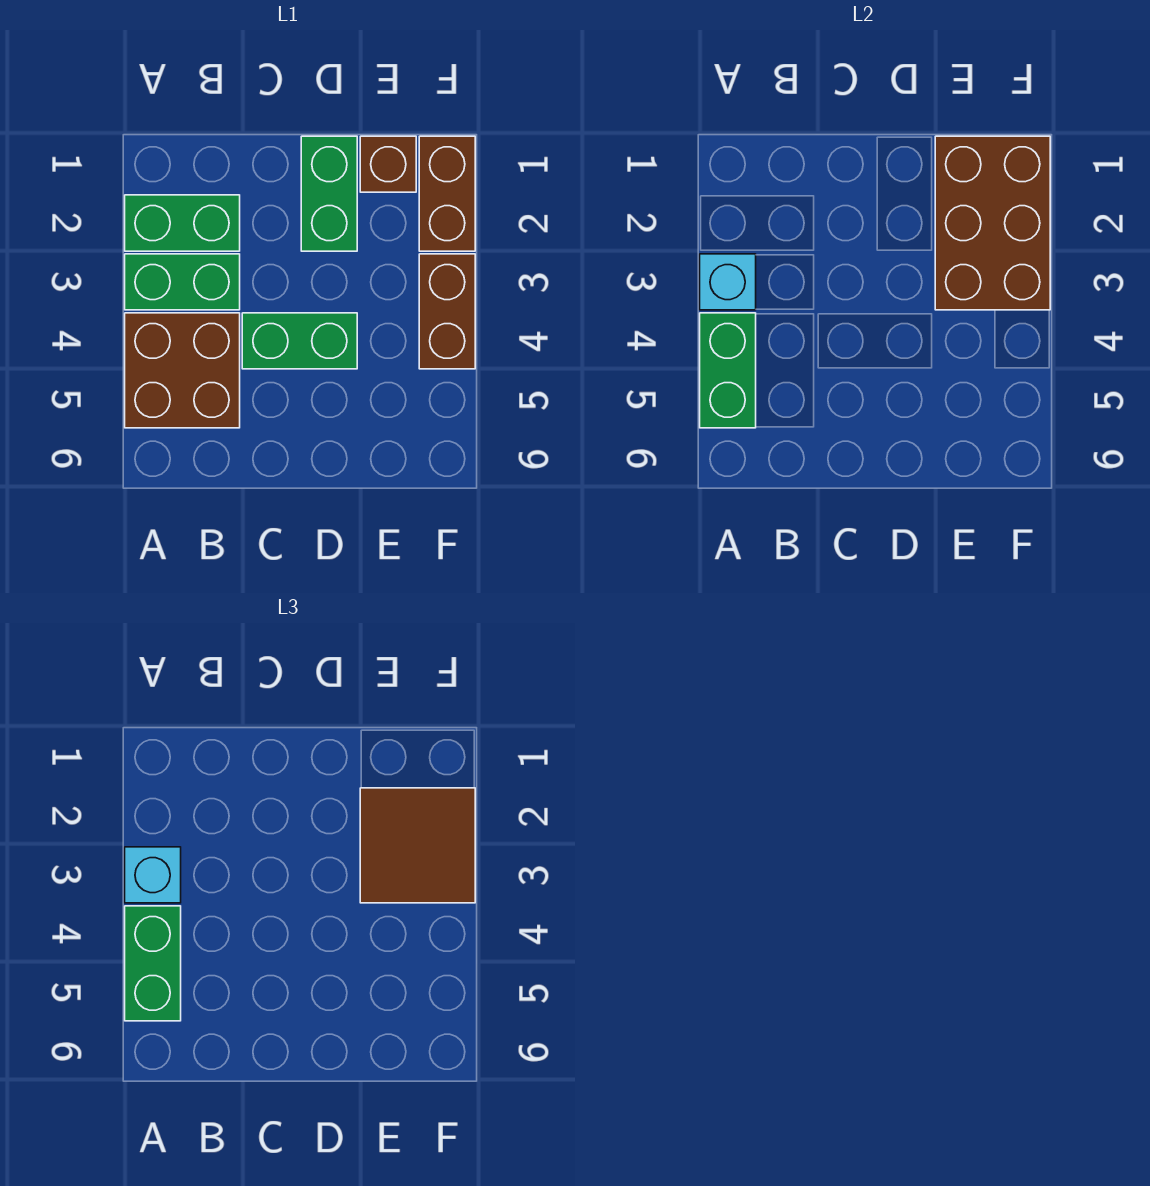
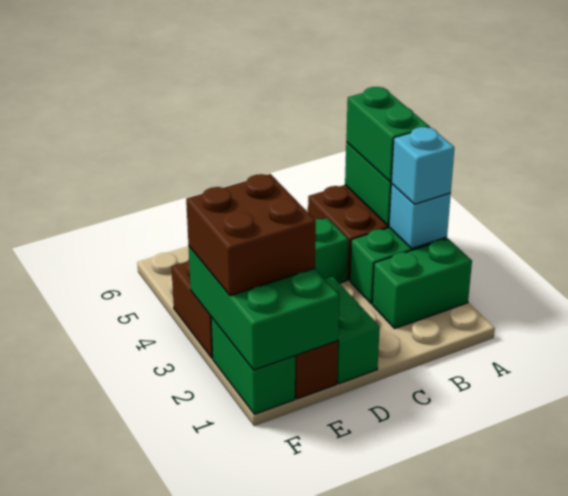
brown brick E1:F3 level 2 -> green brick E1:F3 level 2
brown tile E2:F3 level 3 -> brown brick E2:F3 level 3
brown brick F1:F2 level 1 -> green brick F1:F2 level 1

